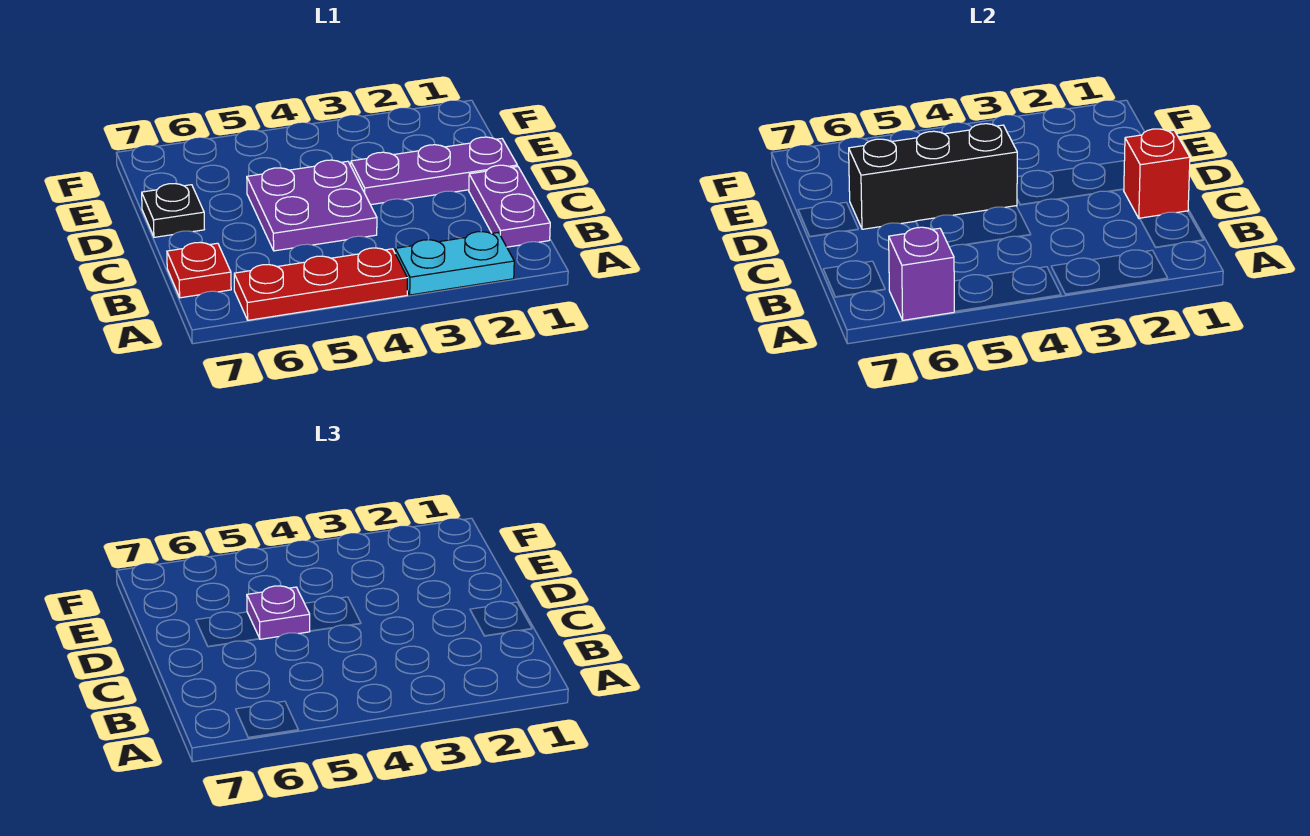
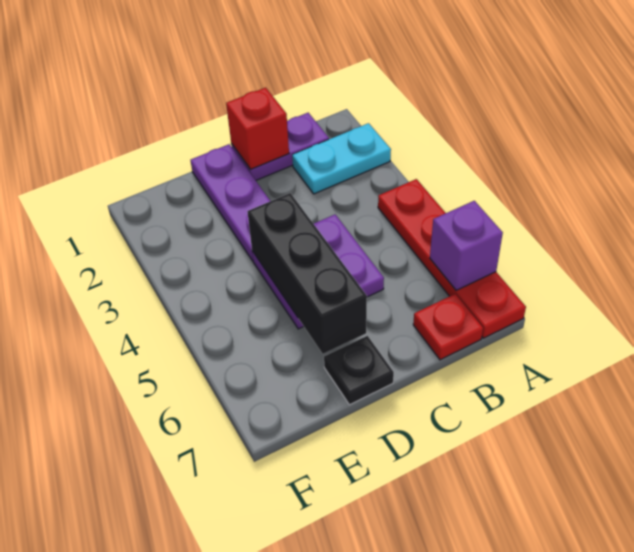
cyan plate A2:A3 level 1 -> cyan plate A2:B2 level 1
red plate A4:A6 level 1 -> red plate A4:A7 level 1
purple plate D5 level 3 -> none

